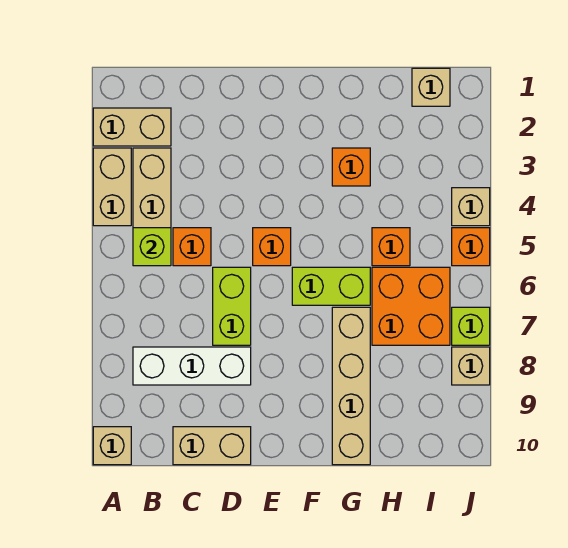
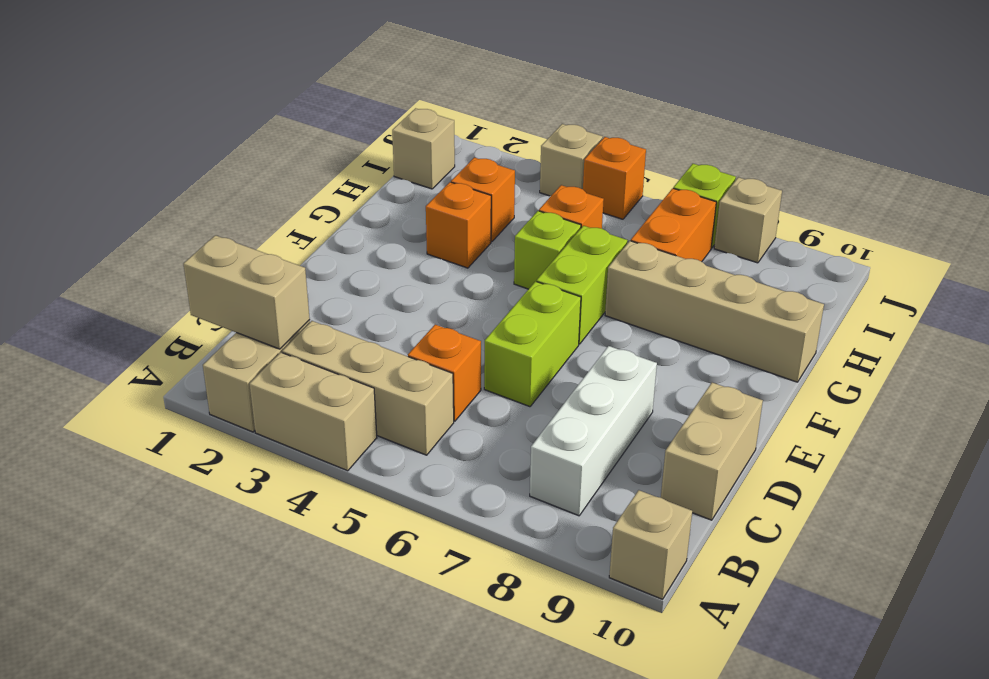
none -> tan brick B1:B2 level 2
lime brick B5 level 2 -> lime brick G5 level 1
lime brick D6:D7 level 1 -> lime brick D6:E6 level 1
orange brick E5 level 1 -> orange brick H3 level 1
orange brick H6:I7 level 1 -> orange brick H7:I7 level 1

